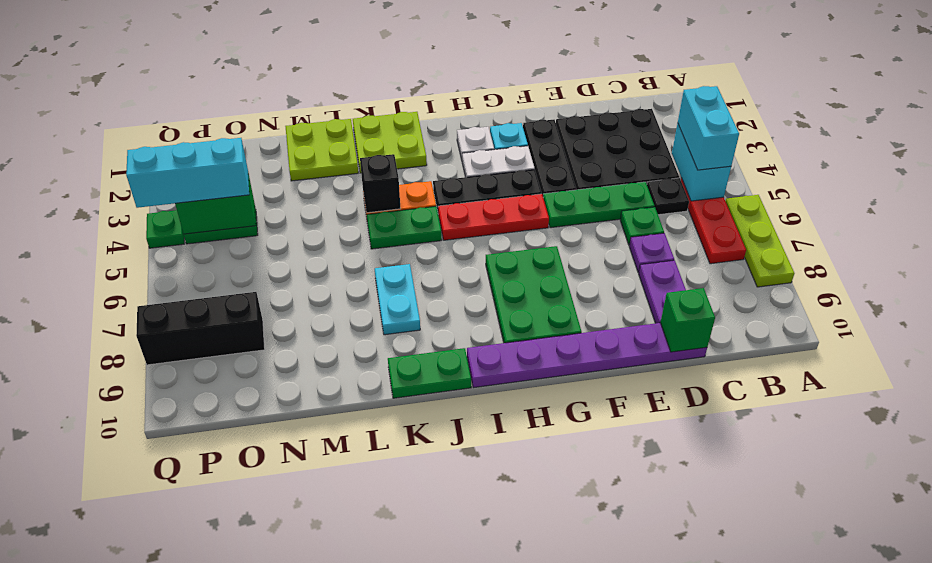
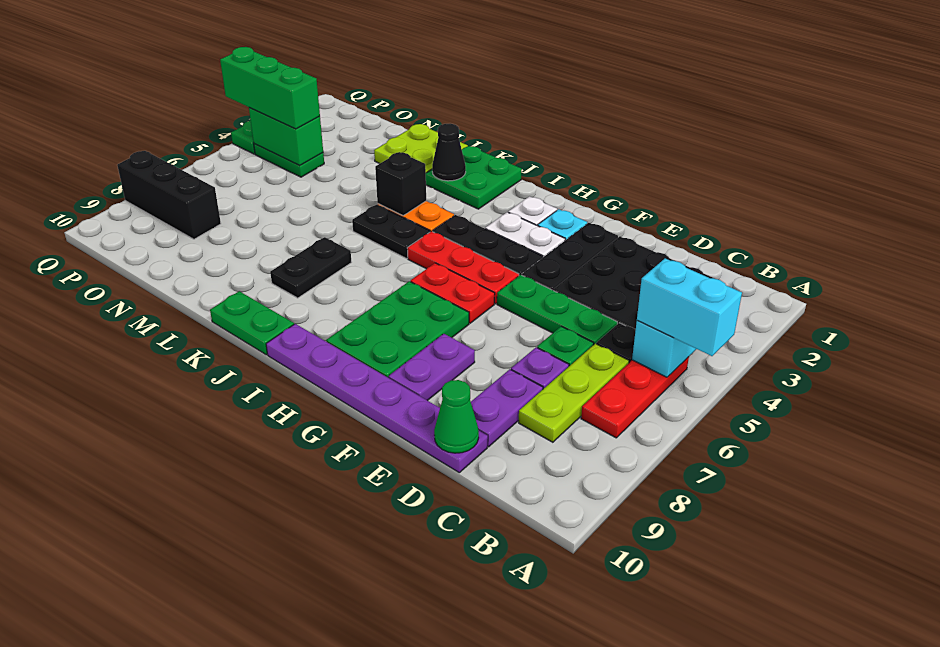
lime plate A6:A8 level 1 -> lime plate C6:C8 level 1
cyan brick B4:B5 level 3 -> cyan brick A5:B5 level 3
green brick D10 level 2 -> green cone D10 level 2
none -> purple plate F8:F9 level 1
none -> red plate G6:H6 level 1
lime plate J1:K2 level 1 -> green plate J1:K2 level 1
green plate J5:K5 level 1 -> black plate J5:K5 level 1
none -> black cone K2 level 2
cyan plate K7:K8 level 1 -> black plate K7:K8 level 1
cyan brick O4:Q4 level 3 -> green brick O4:Q4 level 3

